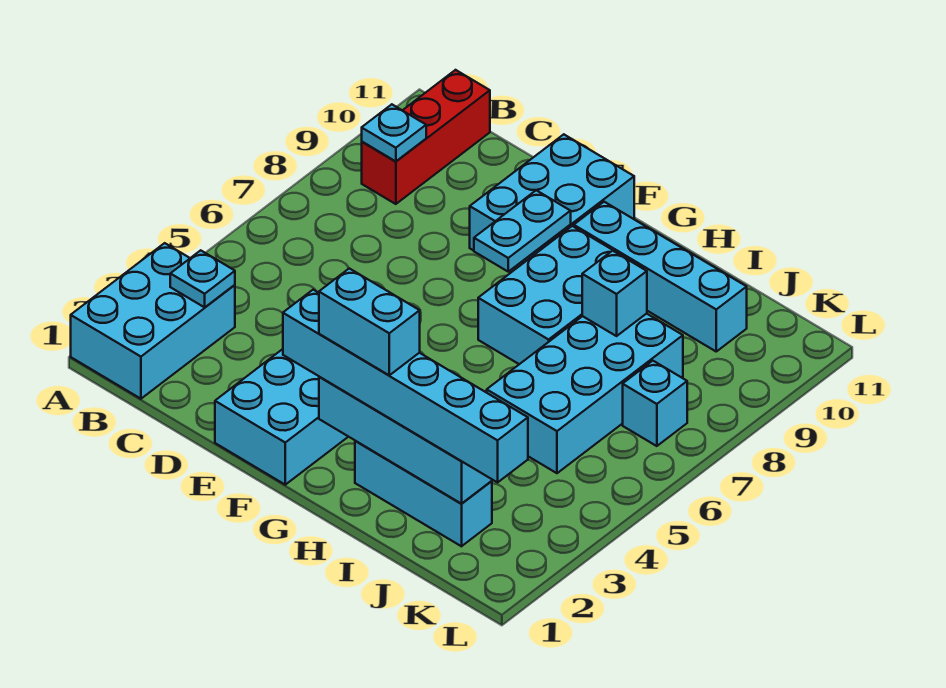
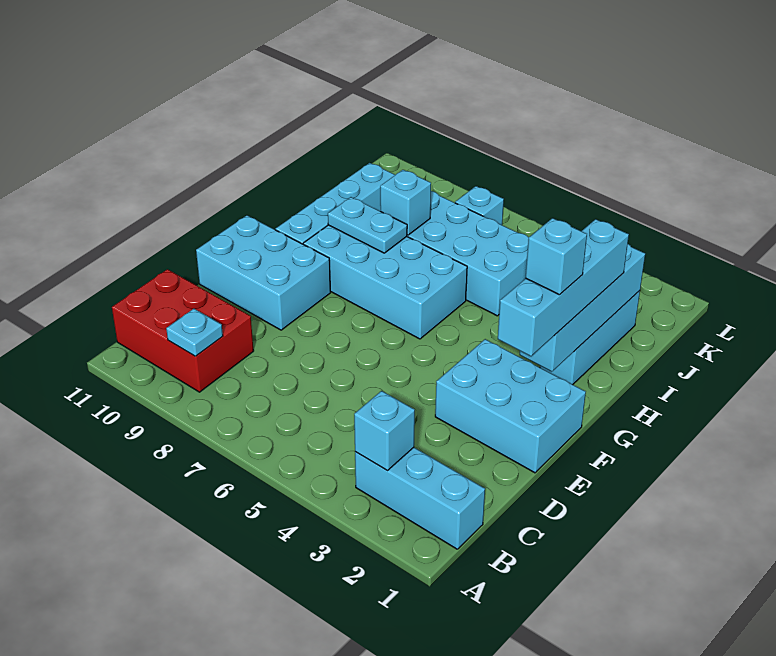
cyan brick A1:B3 level 1 -> cyan brick B1:B3 level 1
cyan plate B3 level 2 -> cyan brick B3 level 2
red brick B9:B11 level 1 -> red brick B9:C11 level 1
cyan brick F2:K2 level 3 -> cyan brick F2:I2 level 3
cyan plate F8:F9 level 2 -> cyan plate H8:H9 level 2
cyan brick G2:H2 level 4 -> cyan brick G2 level 4
cyan brick G7:H9 level 1 -> cyan brick G6:H9 level 1

